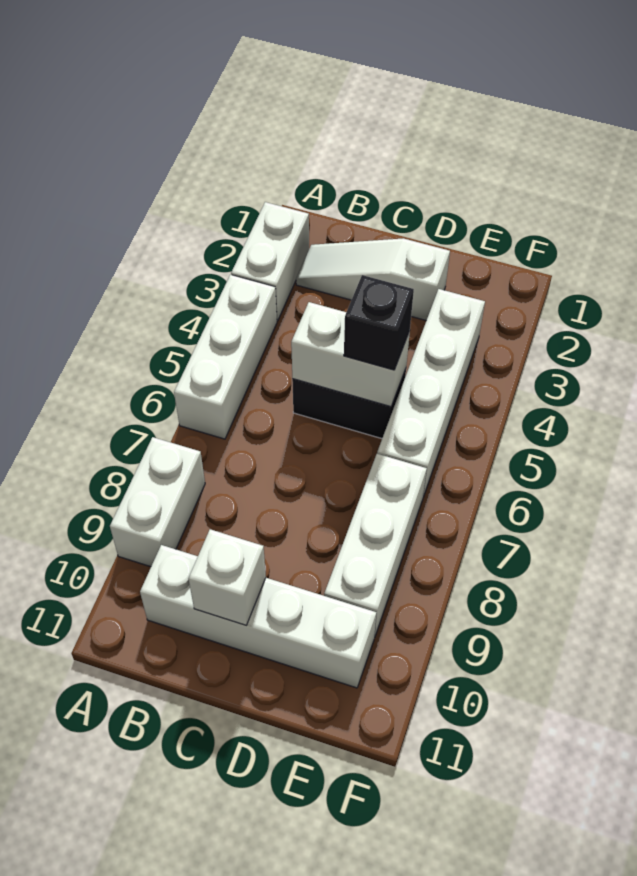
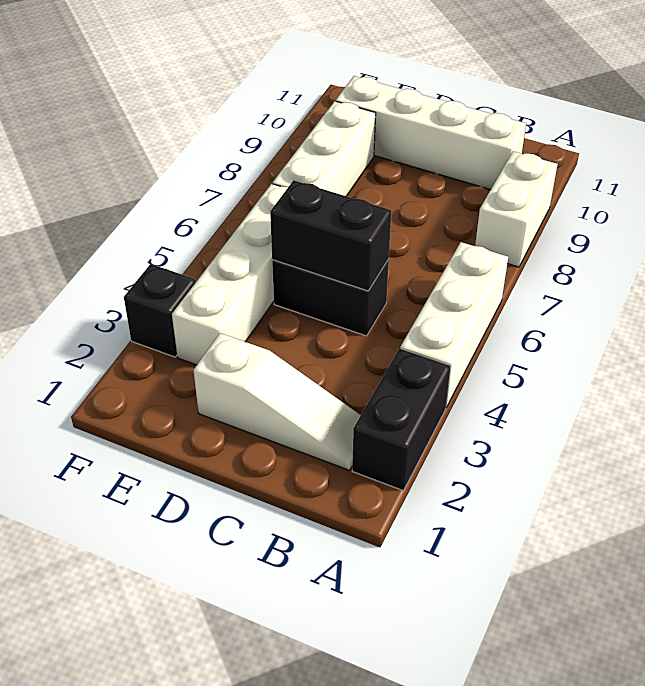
white brick A2:A3 level 1 -> black brick A2:A3 level 1
white brick C5:D5 level 2 -> black brick C5:D5 level 2
white brick C10 level 2 -> none
black brick D5 level 3 -> black brick F3 level 1

